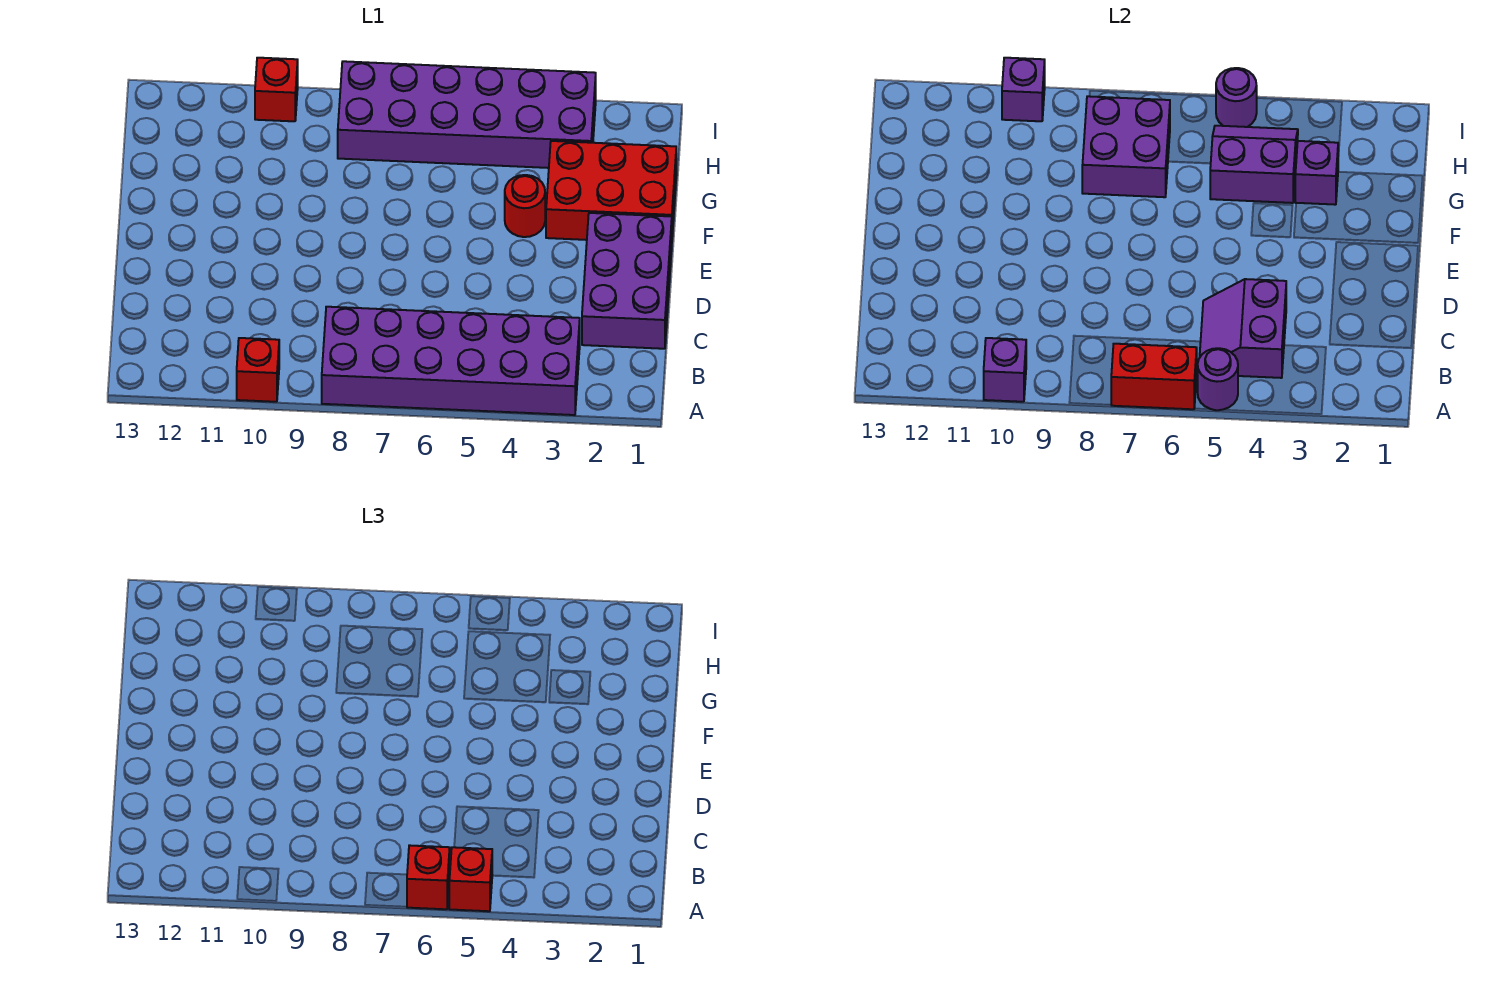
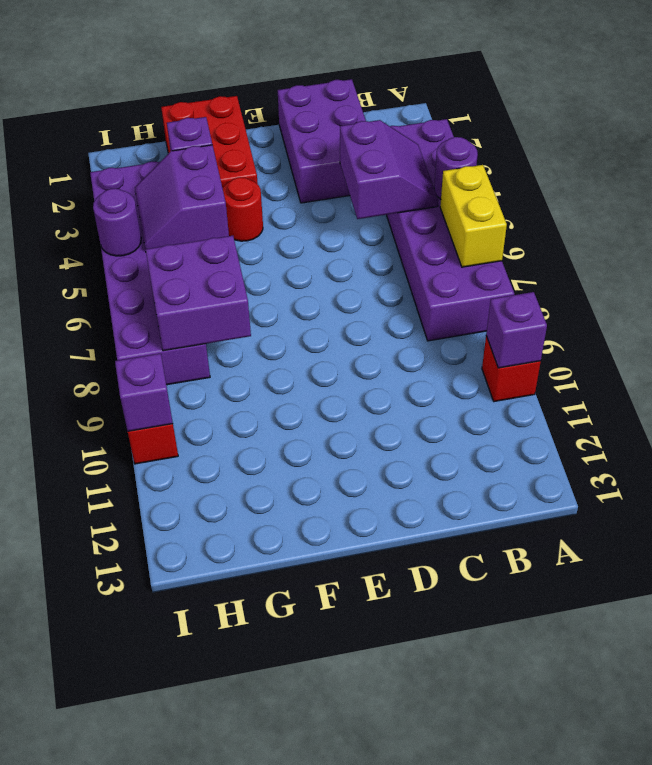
red brick A5 level 3 -> none
red brick A6:A7 level 2 -> yellow brick A6:A7 level 2
red brick A6 level 3 -> none
purple slope B4:C5 level 2 top 4 -> purple slope B4:C5 level 2 top C
purple brick C1:E2 level 1 -> purple brick C1:D3 level 1

